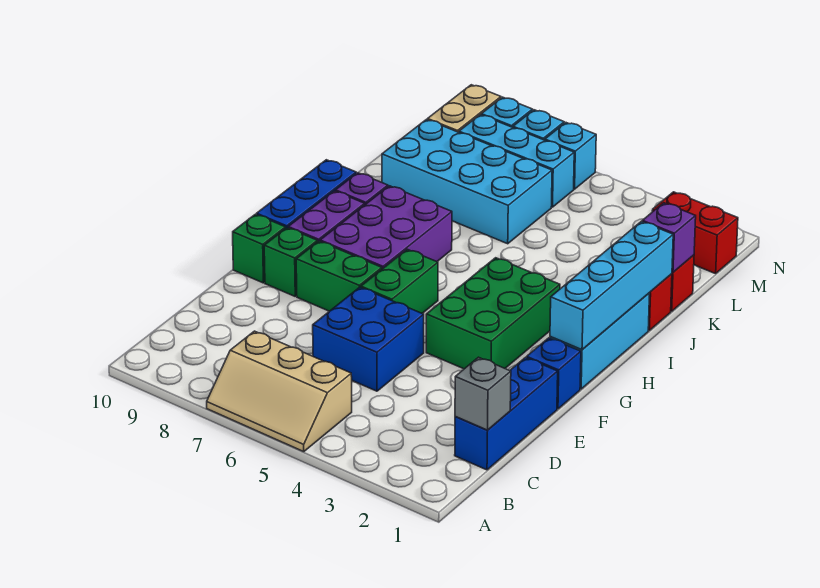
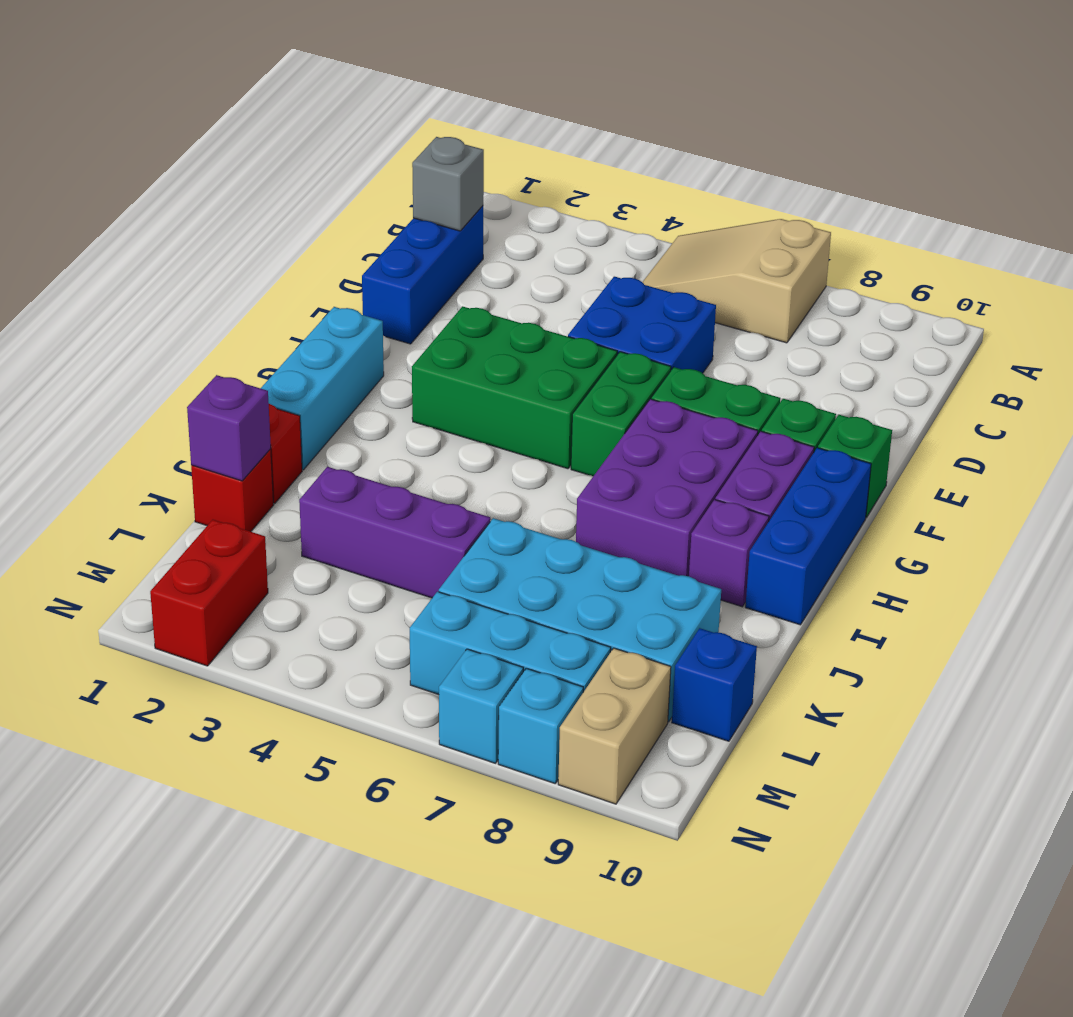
tan slope A5:B7 level 1 top B -> tan slope A5:B7 level 1 top 7
blue brick F1 level 1 -> blue brick L10 level 1
green brick F3:H4 level 1 -> green brick F3:G5 level 1
cyan brick G1:J1 level 2 -> none
none -> purple brick K3:K5 level 1
red brick M1:M2 level 1 -> red brick M2:N2 level 1
cyan brick N6 level 1 -> none

